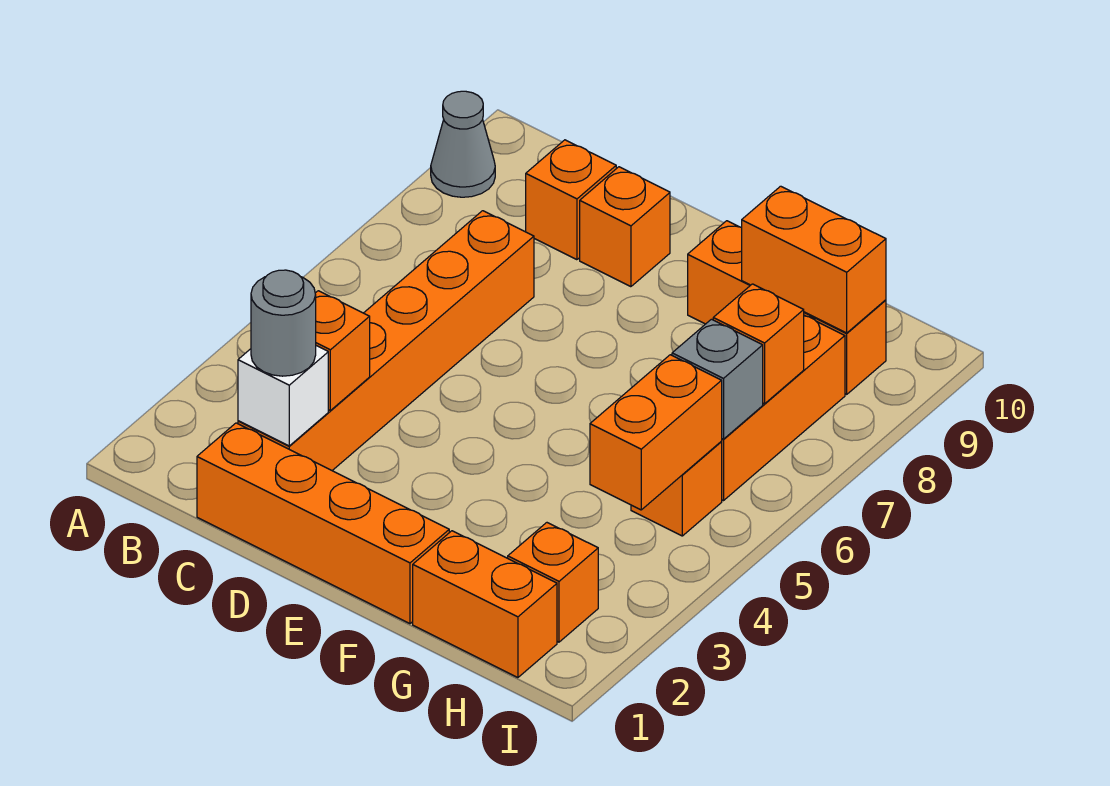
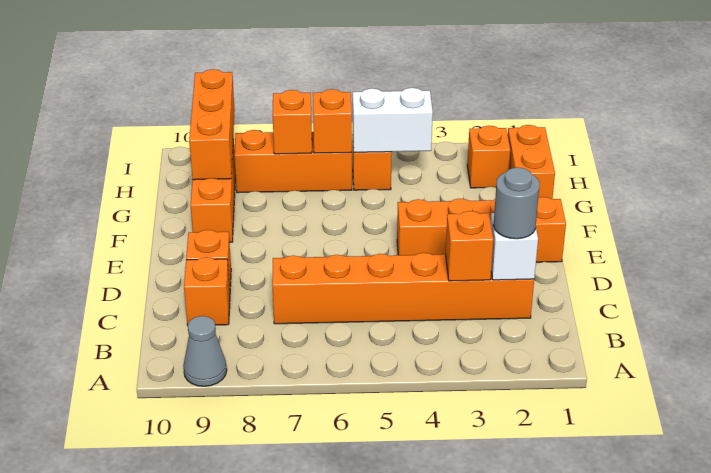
orange brick C1:F1 level 1 -> orange brick E1:E4 level 1
orange brick G9:H9 level 2 -> orange brick G9:I9 level 2
orange brick H4:H5 level 2 -> white brick H4:H5 level 2
grey brick H6 level 2 -> orange brick H6 level 2

